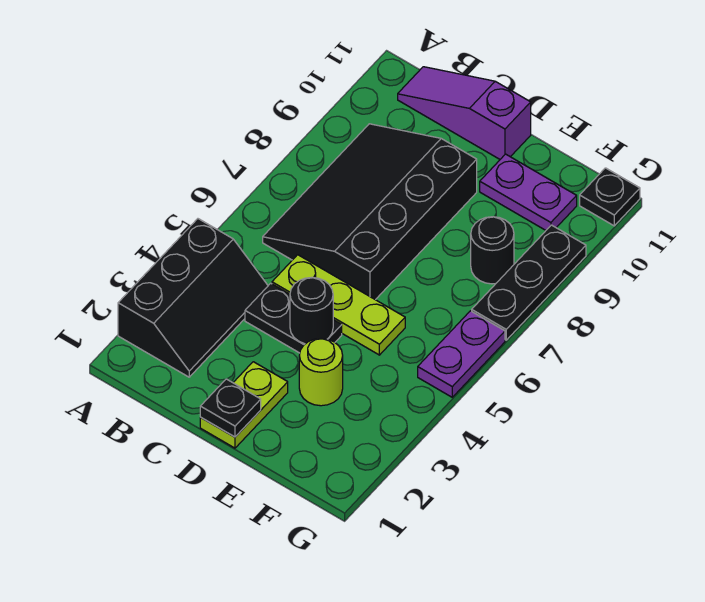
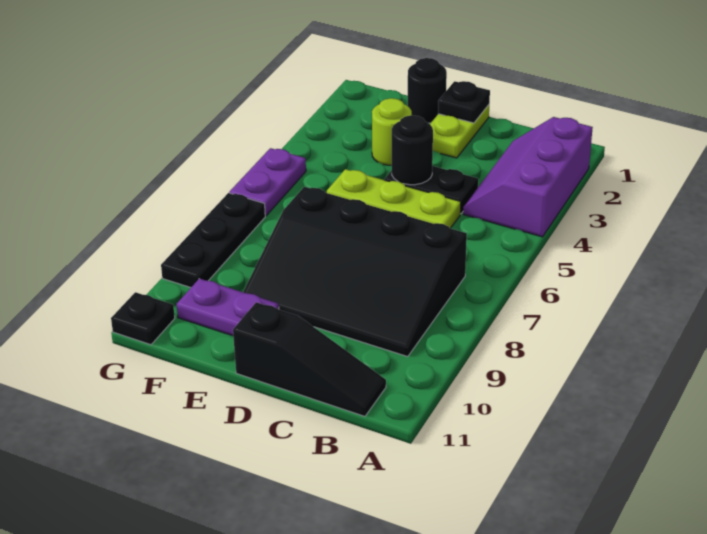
black slope A2:B4 level 1 top A -> purple slope A2:B4 level 1 top A
black slope B6:D9 level 1 top D -> black slope B7:E9 level 1 top 7
purple slope B11:D11 level 1 top D -> black slope B11:D11 level 1 top D
black round brick F8 level 1 -> black round brick E1 level 1

